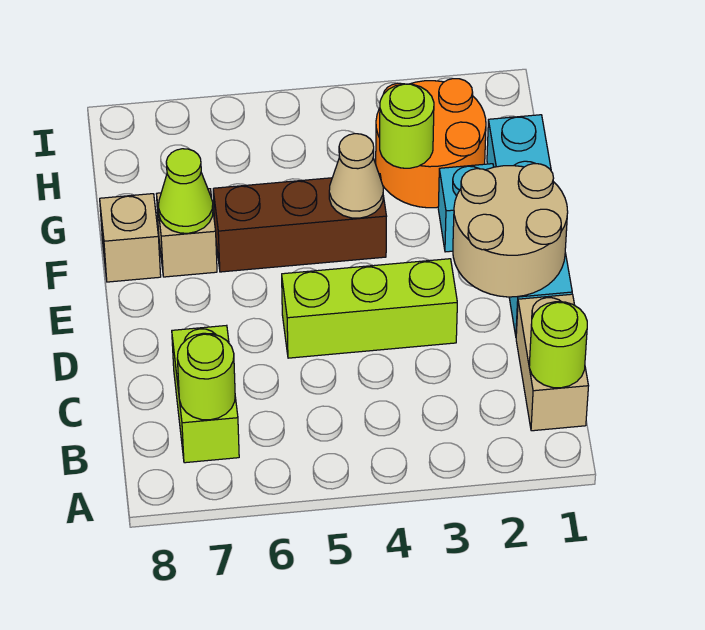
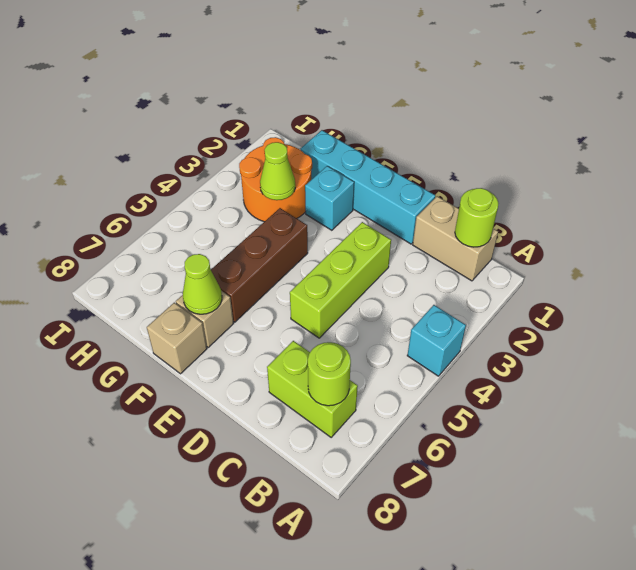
none -> cyan brick A4 level 1
tan round brick D1:E2 level 2 -> none
tan cone F4 level 2 -> none
lime round brick G3 level 2 -> lime cone G3 level 2

